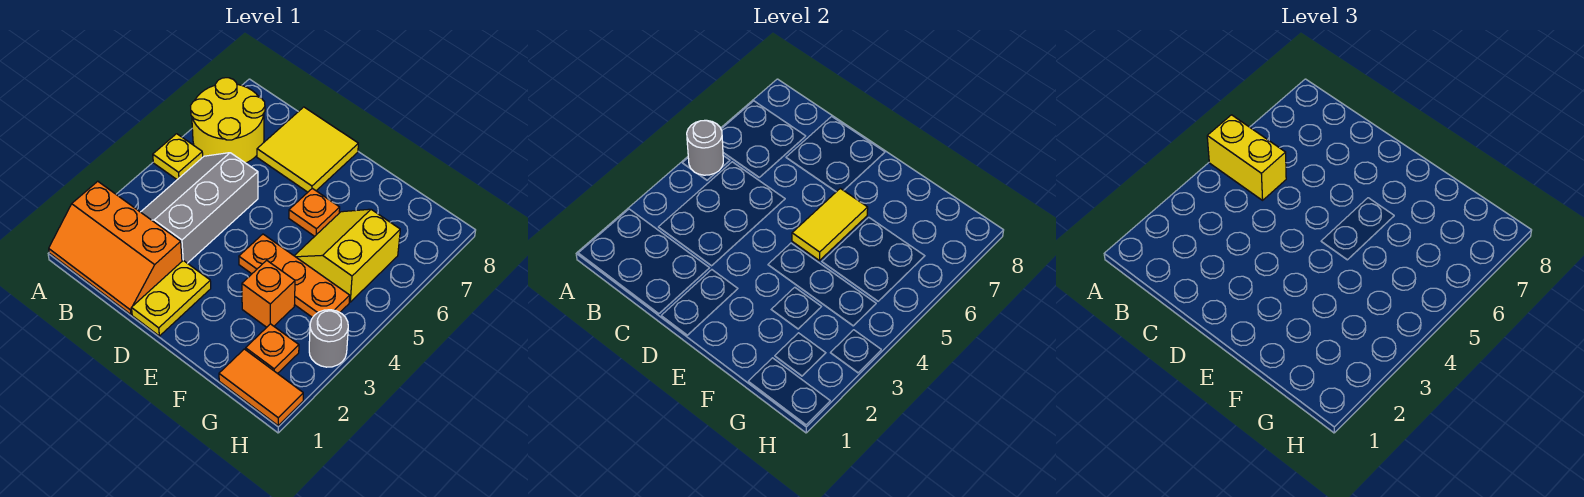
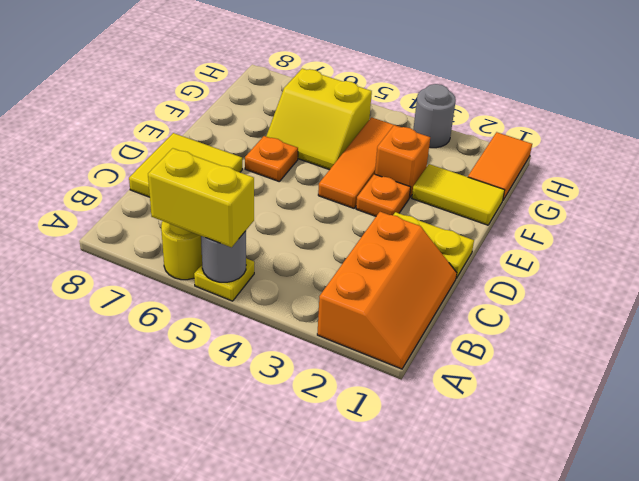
yellow brick A5:B5 level 3 -> yellow brick A5:A6 level 3
yellow round brick A6:B7 level 1 -> yellow round brick A6 level 1
grey slope B3:C5 level 1 top C -> none
orange plate E4:G4 level 1 -> orange tile E4:G4 level 1
yellow tile E5:E6 level 2 -> yellow tile F1:F2 level 1
orange plate G2 level 1 -> orange plate E3 level 1

